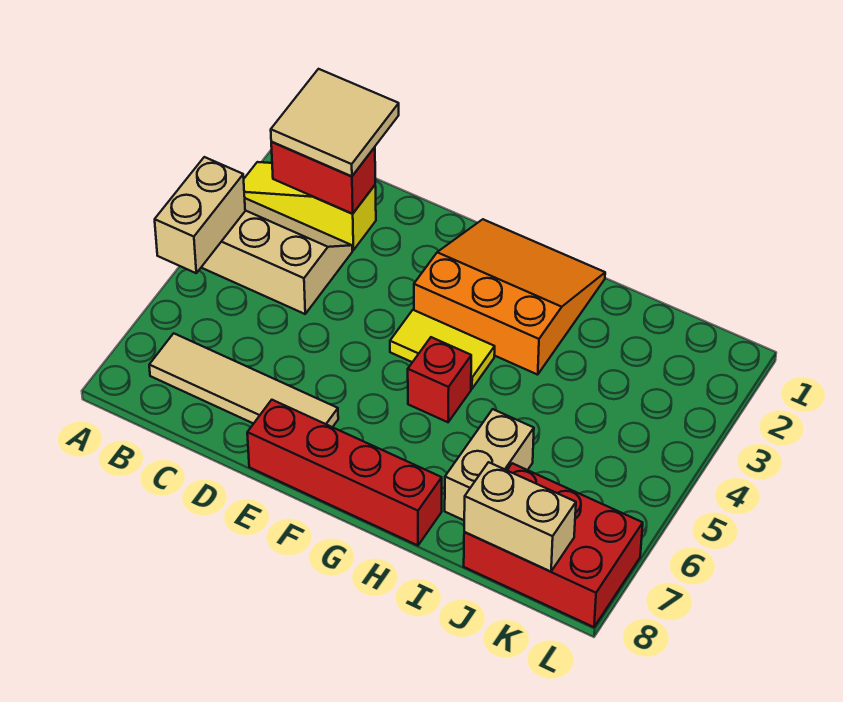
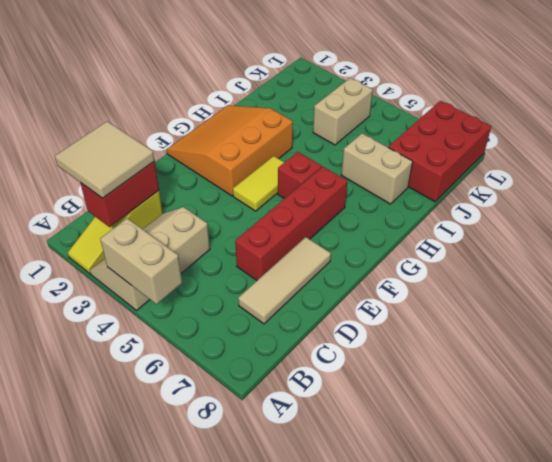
tan tile B7:E7 level 1 -> tan tile C7:E7 level 1
red brick E8:H8 level 1 -> red brick D6:G6 level 1
tan brick J8:K8 level 2 -> tan brick J4:K4 level 1

